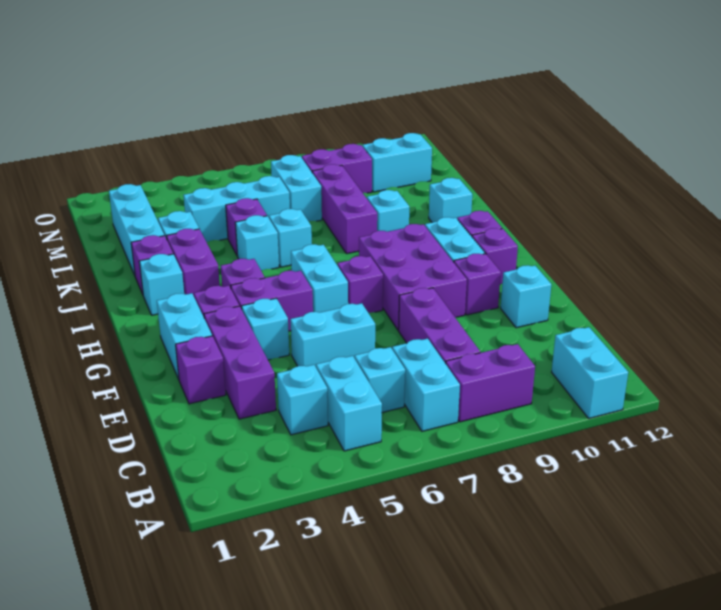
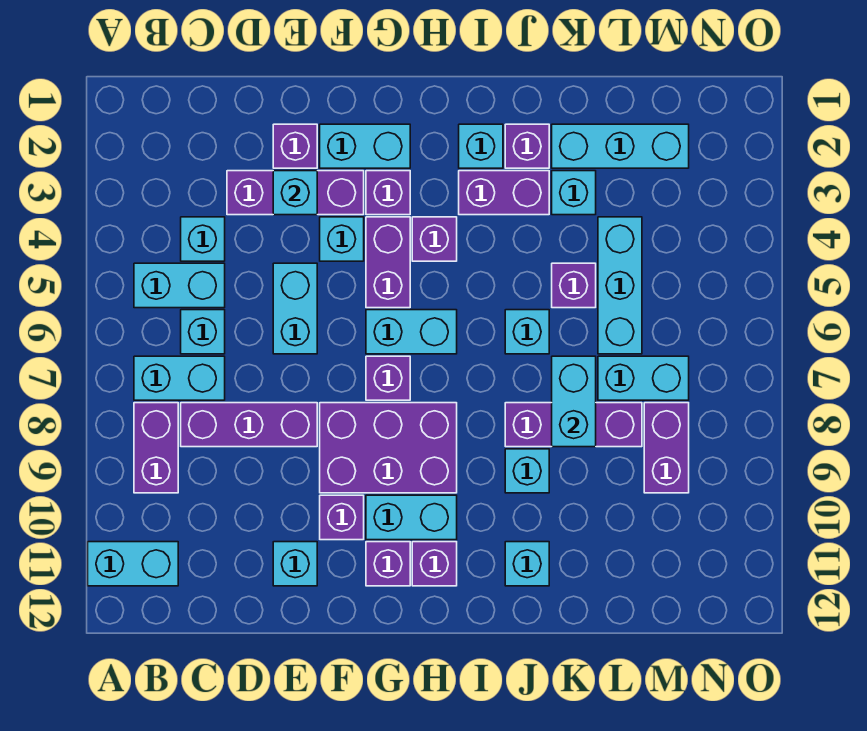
cyan brick J5 level 1 -> cyan brick E3 level 2
cyan brick M10:M11 level 1 -> cyan brick K7:K8 level 2

